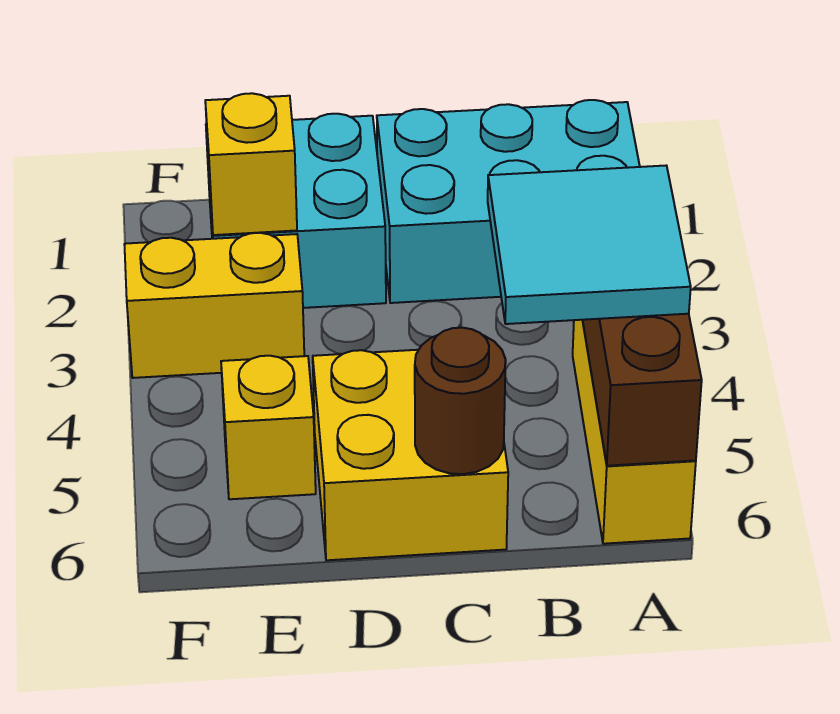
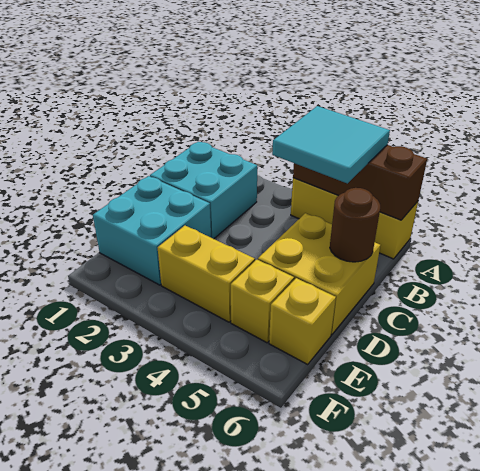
cyan brick A1:C2 level 1 -> cyan brick B1:C2 level 1
yellow brick E2 level 2 -> yellow brick E6 level 1
yellow brick E3:F3 level 1 -> yellow brick E3:E4 level 1

